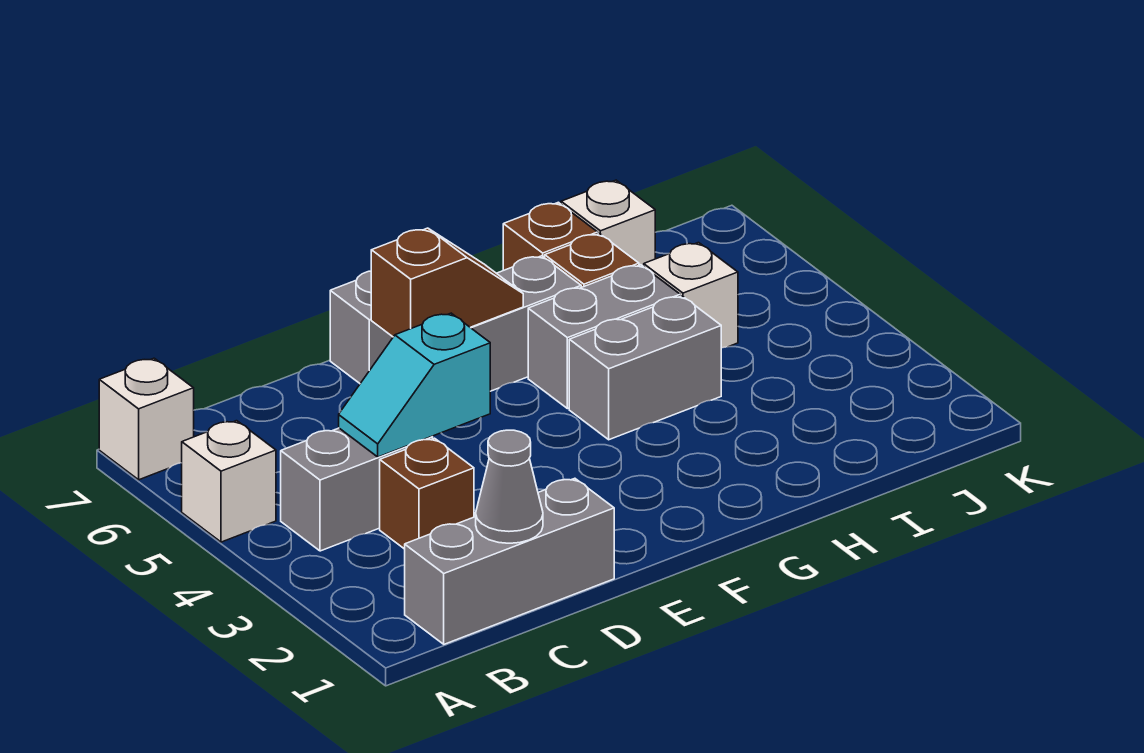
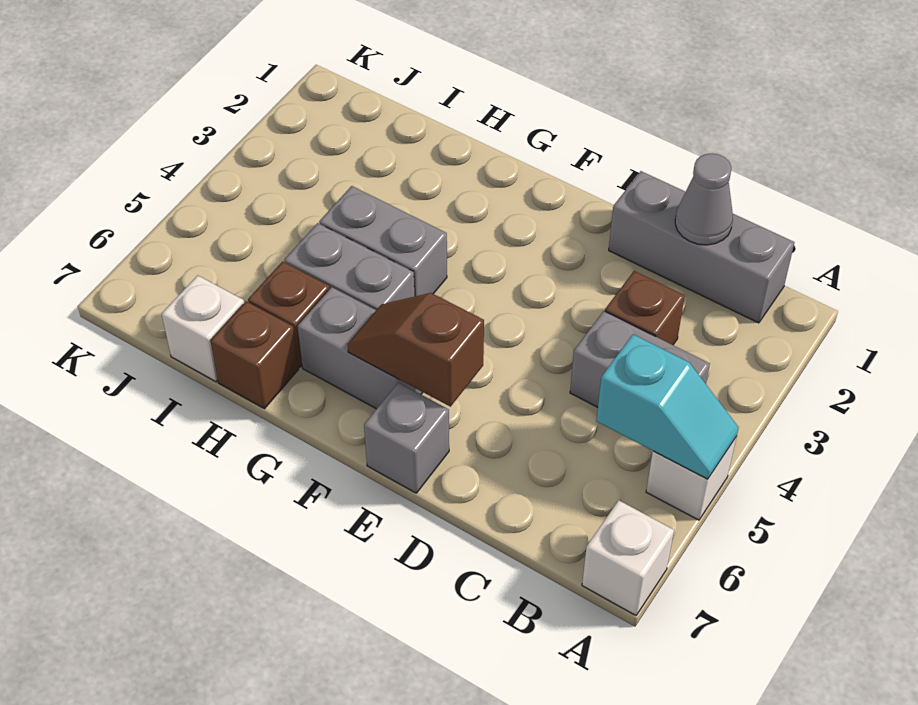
cyan slope C4:D4 level 2 top D -> cyan slope A5:B5 level 2 top B
white brick I5 level 1 -> none

